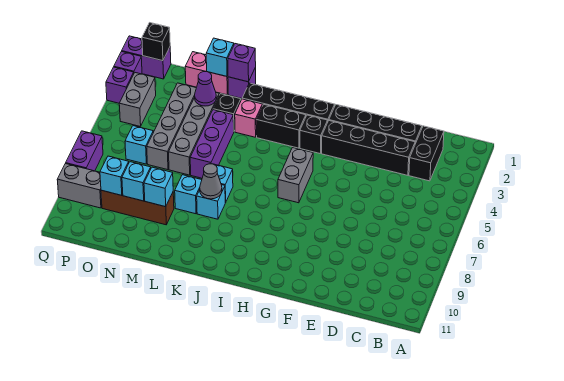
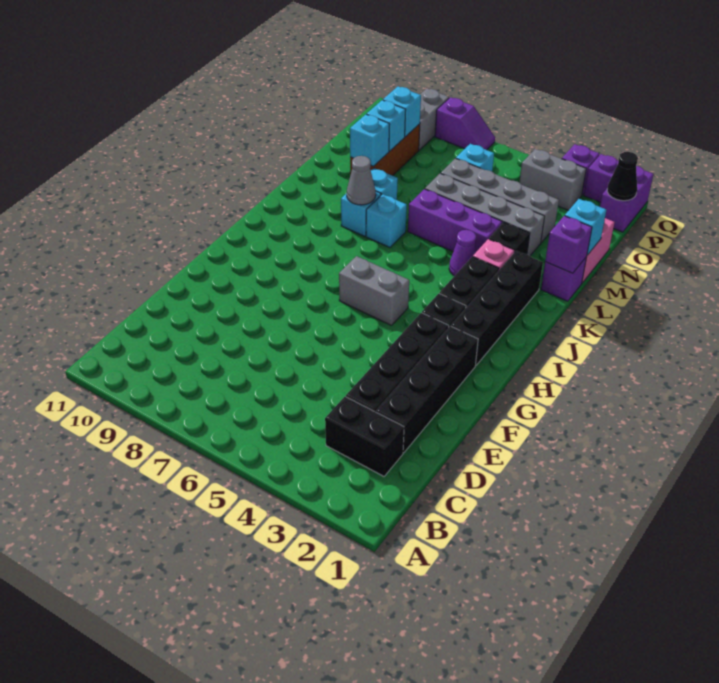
purple cone M3 level 2 -> purple cone K4 level 1
black brick P1 level 2 -> black cone P1 level 2
purple brick Q7:Q8 level 1 -> purple slope Q7:Q8 level 1 top 8

